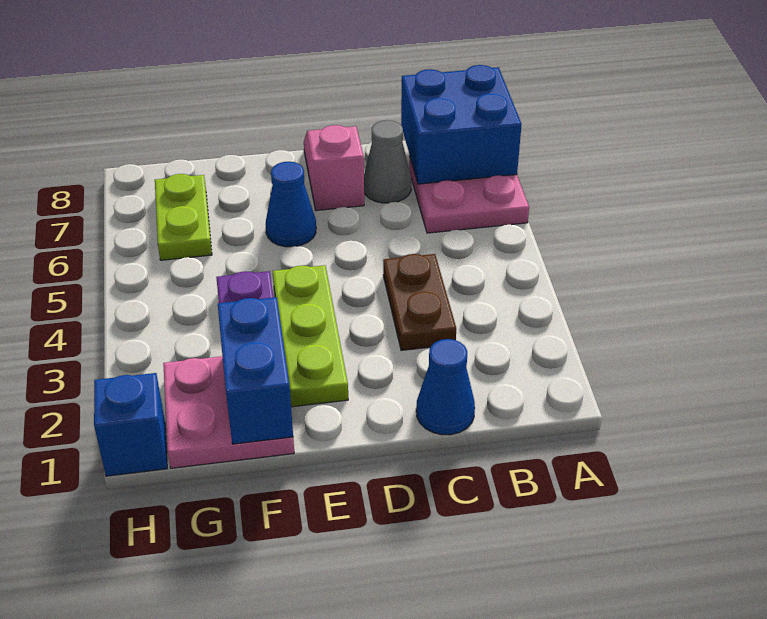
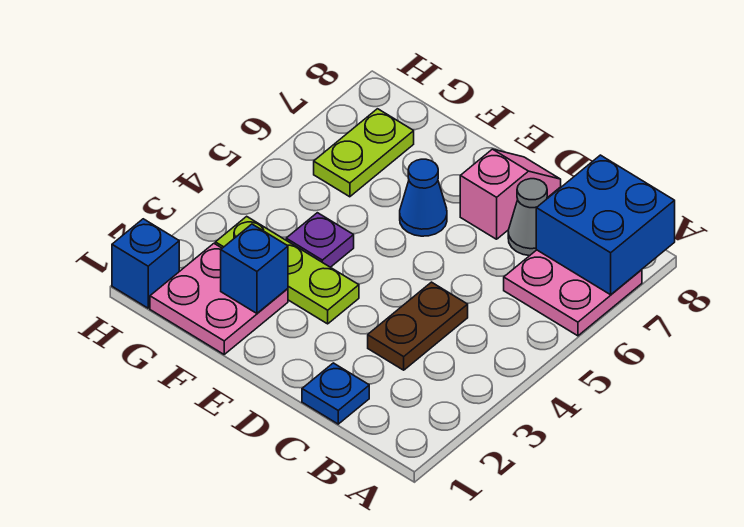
blue cone C1 level 1 -> blue plate C1 level 1
lime plate E2:E4 level 1 -> lime plate E3:G3 level 1
blue brick F1:F2 level 2 -> blue brick F2 level 2

